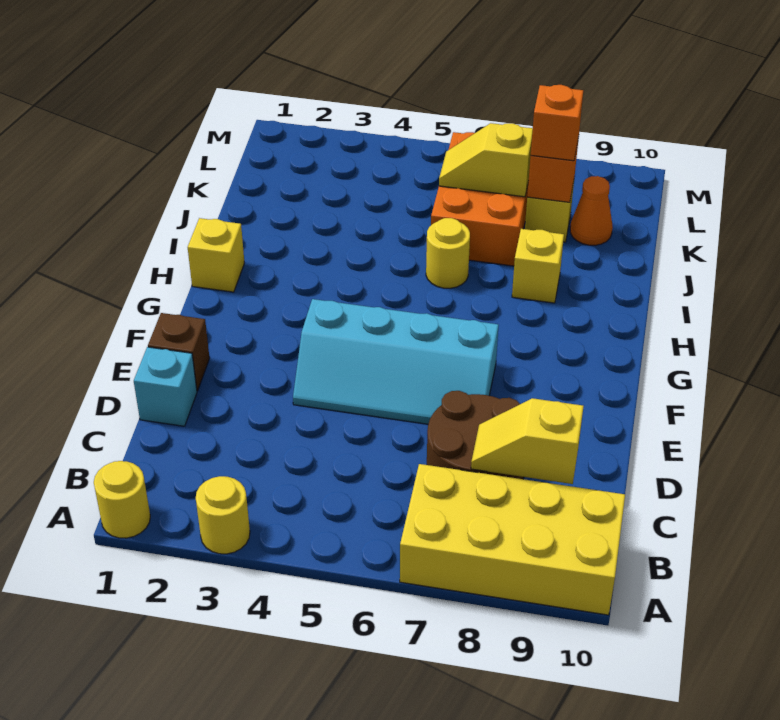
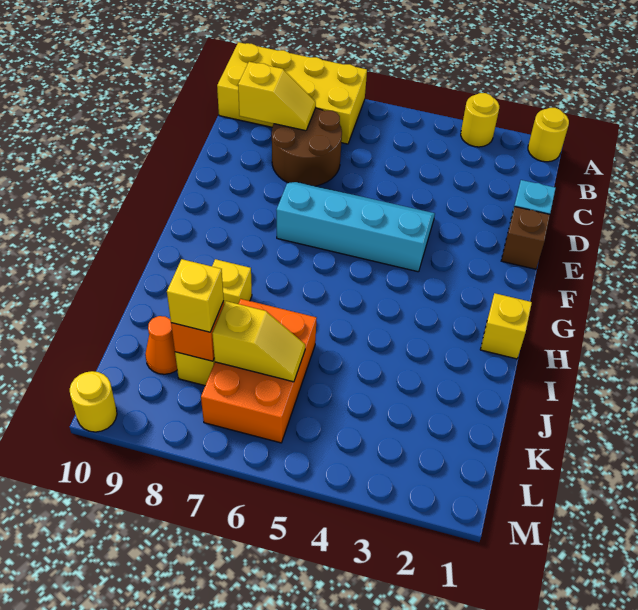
yellow round brick I6 level 1 -> yellow round brick M10 level 1
orange brick K8 level 3 -> yellow brick K8 level 3

